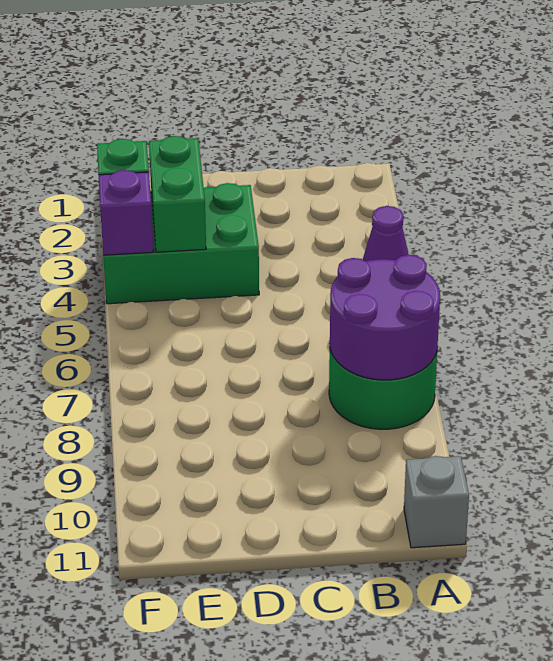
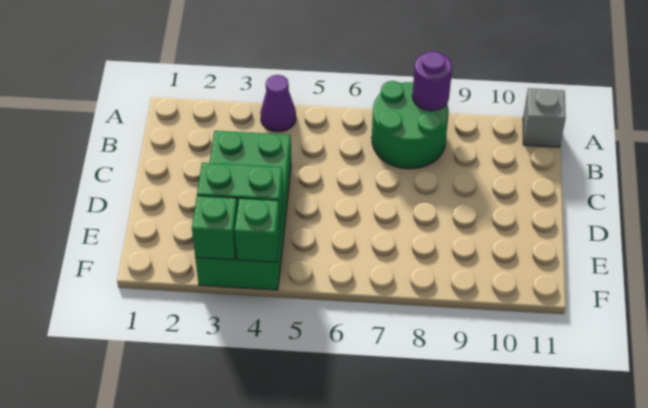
purple round brick A7:B8 level 2 -> purple round brick A8 level 2
green brick D3:F4 level 1 -> green brick C3:F4 level 1
purple brick F4 level 2 -> green brick F4 level 2

